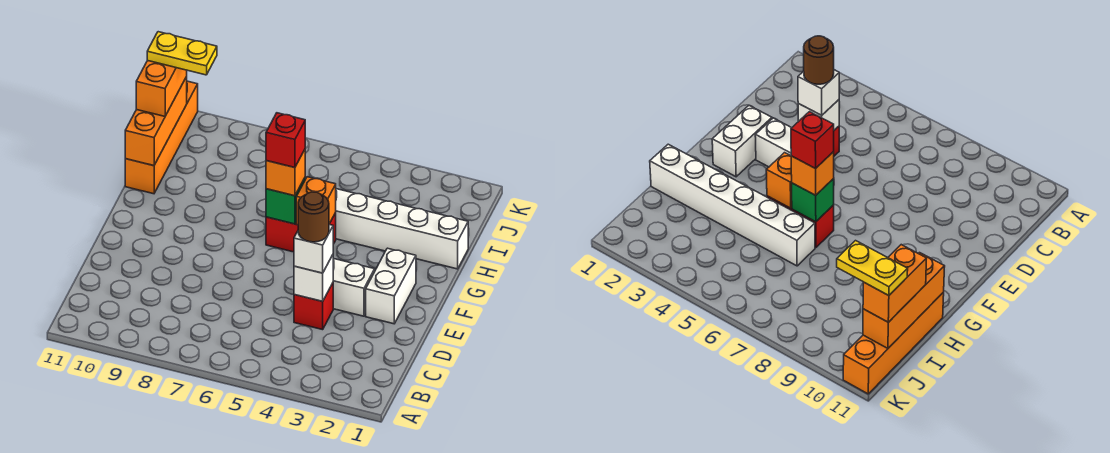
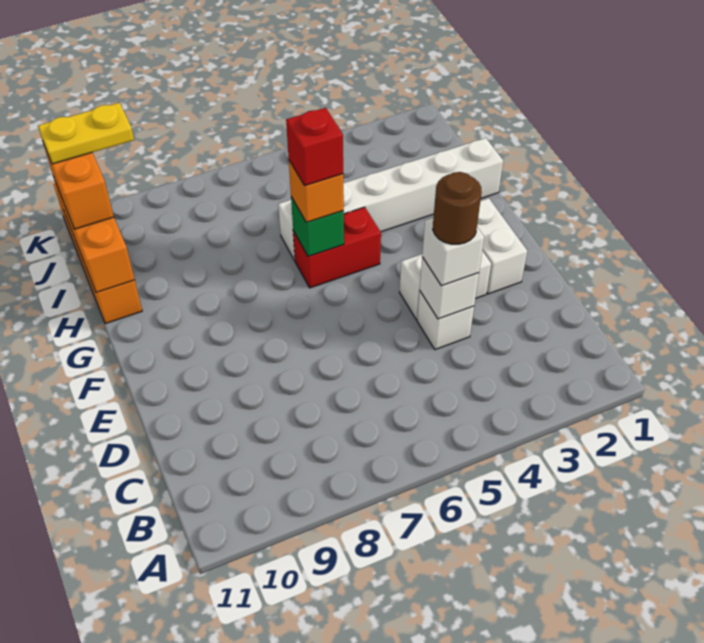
red brick D4 level 1 -> white brick D4 level 1
orange brick G5 level 2 -> none

